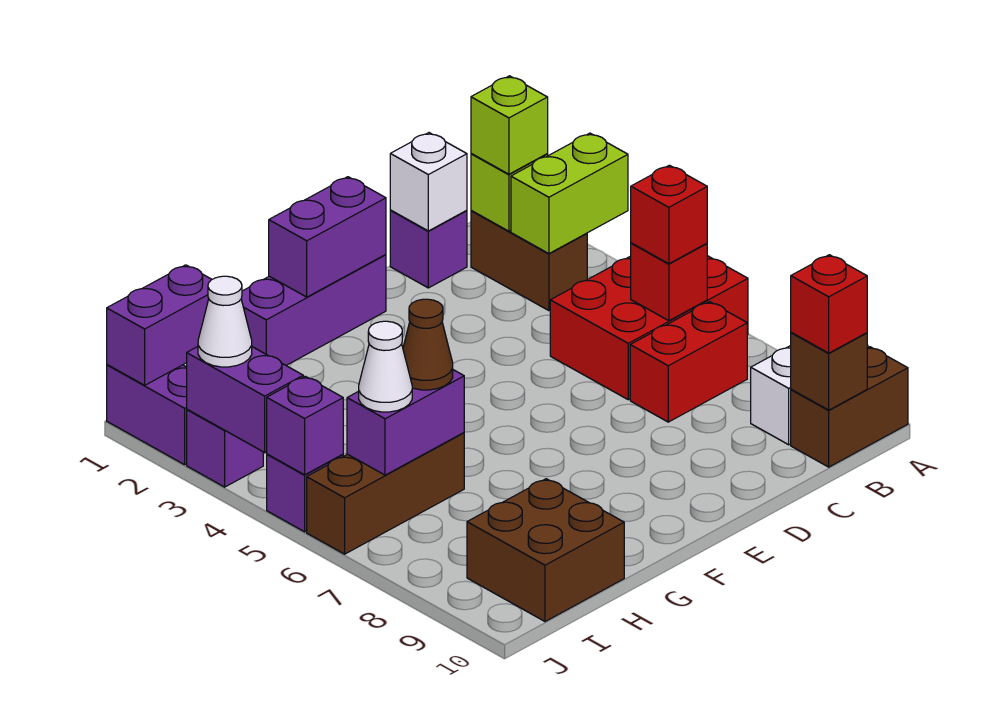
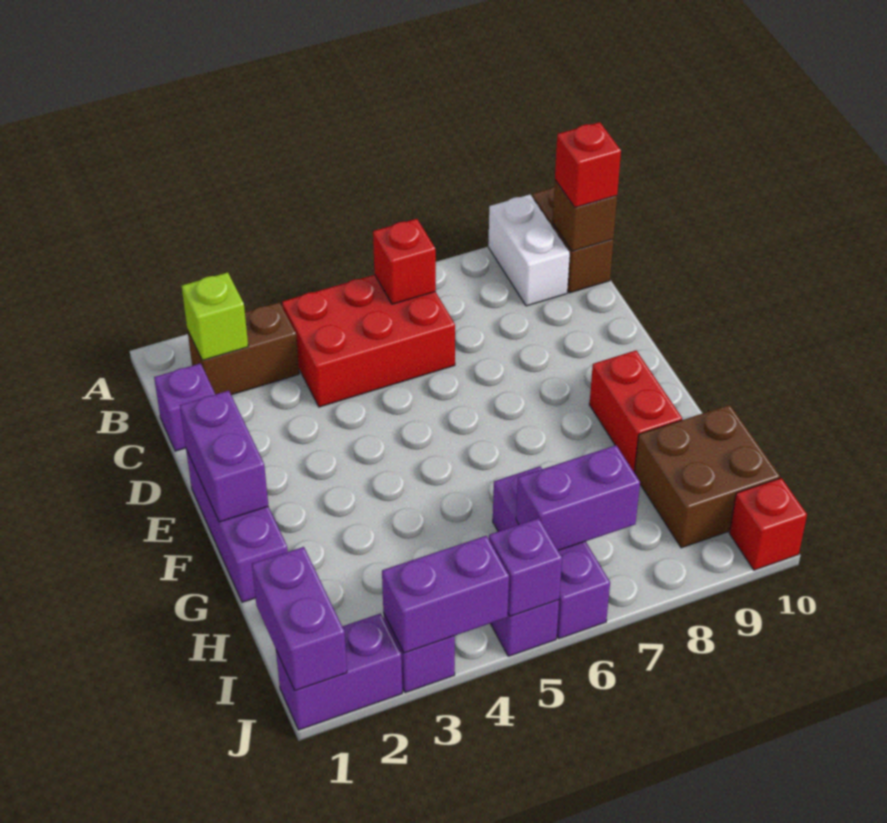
lime brick A3:B3 level 2 -> none
red brick A5:C6 level 1 -> red brick B4:C6 level 1
lime brick B2 level 3 -> none
red brick B6 level 3 -> red brick J10 level 1
red brick B7:C7 level 1 -> red brick F9:G9 level 1
white brick C1 level 2 -> none
brown brick H6:J6 level 1 -> purple brick H6:J6 level 1
purple brick H6:I6 level 2 -> purple brick I6:I7 level 2
brown cone H6 level 3 -> none
white cone I6 level 3 -> none
white cone J3 level 3 -> none

